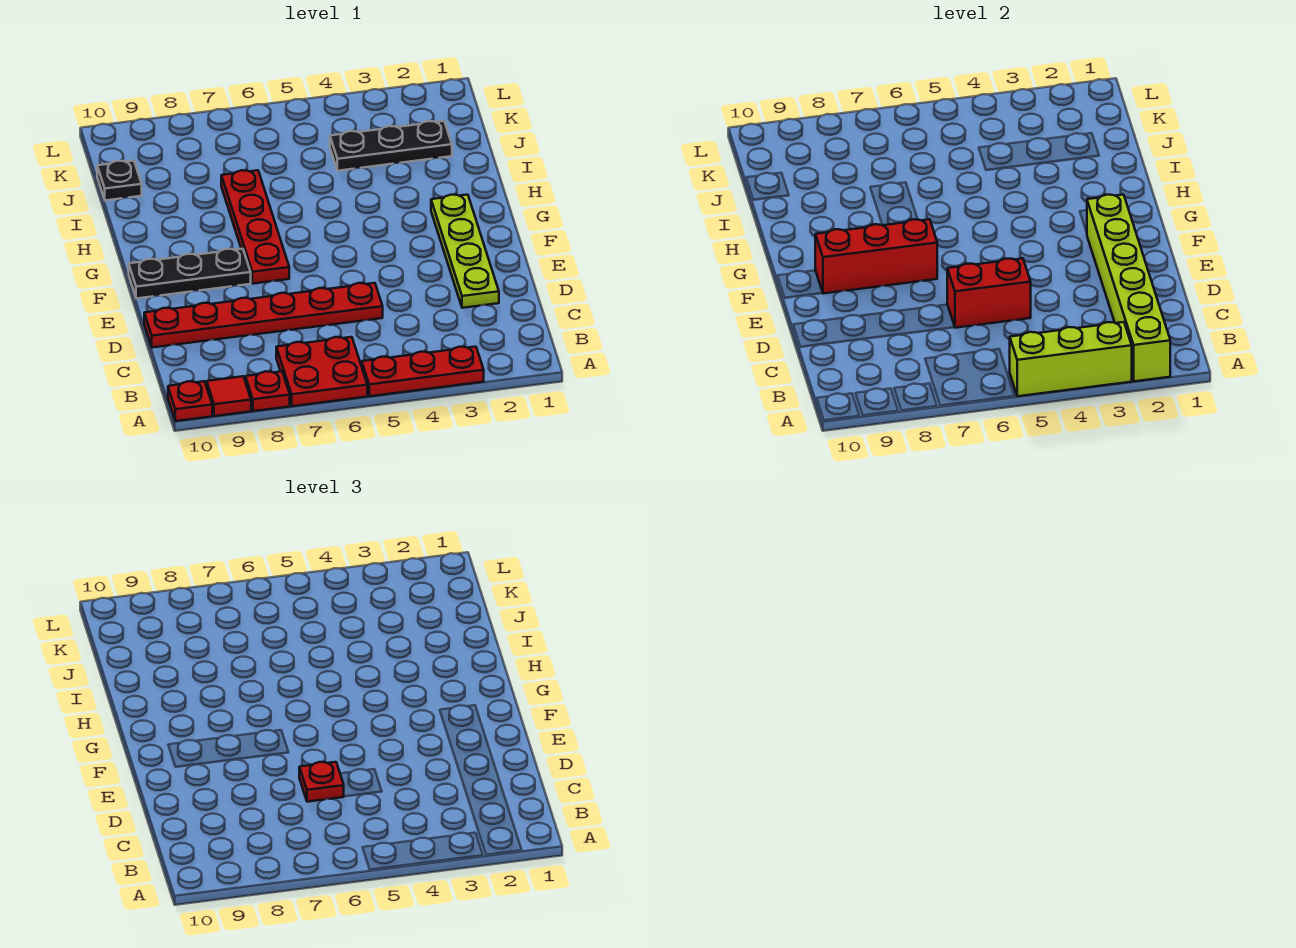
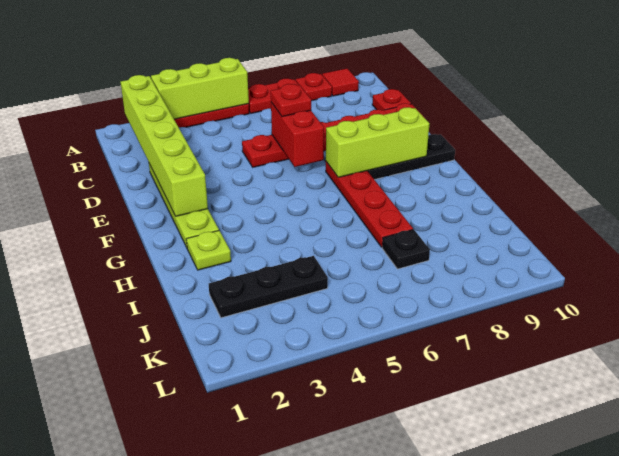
red plate A6:B7 level 1 -> red plate A6:A7 level 1
red plate A10 level 1 -> red plate C10 level 1
red brick D5:D6 level 2 -> red brick D6:E6 level 2
red brick F7:F9 level 2 -> lime brick F7:F9 level 2
none -> lime plate H2 level 1
black plate J10 level 1 -> black plate J7 level 1

